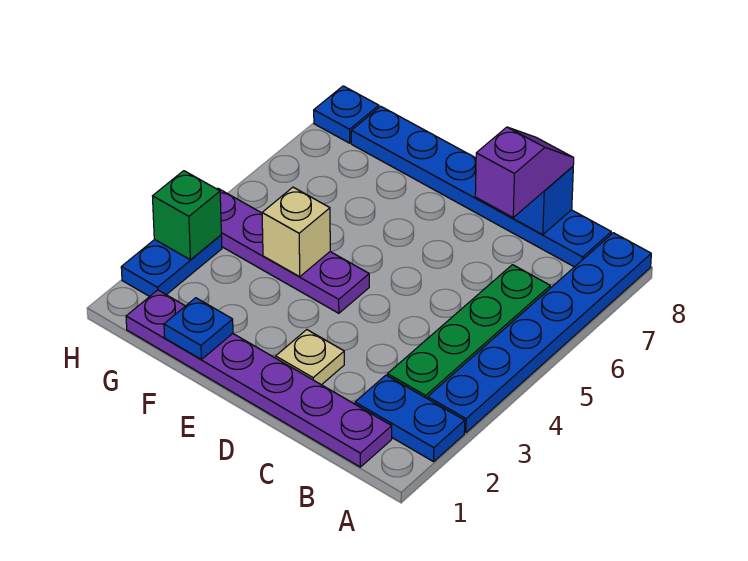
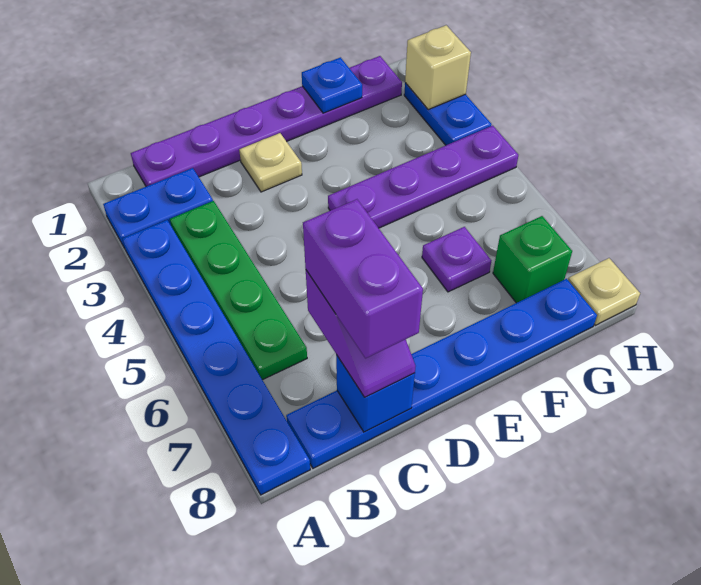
none -> purple brick C7:C8 level 4
tan brick F4 level 2 -> tan brick H2 level 2
none -> purple plate F6 level 1
green brick H3 level 2 -> green brick G7 level 1
blue plate H8 level 1 -> tan plate H8 level 1

